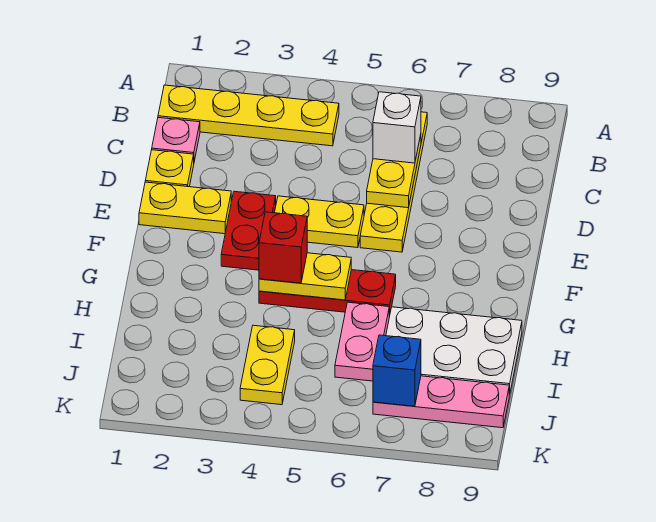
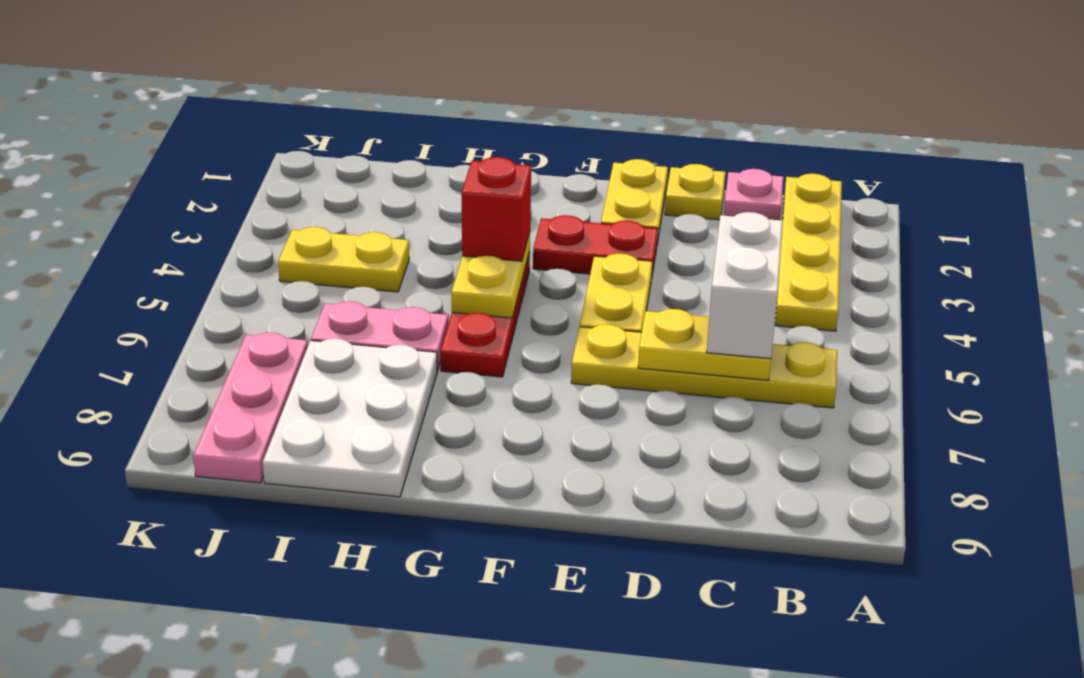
white brick C6 level 3 -> white brick C5:C6 level 3
blue brick J7 level 2 -> none

